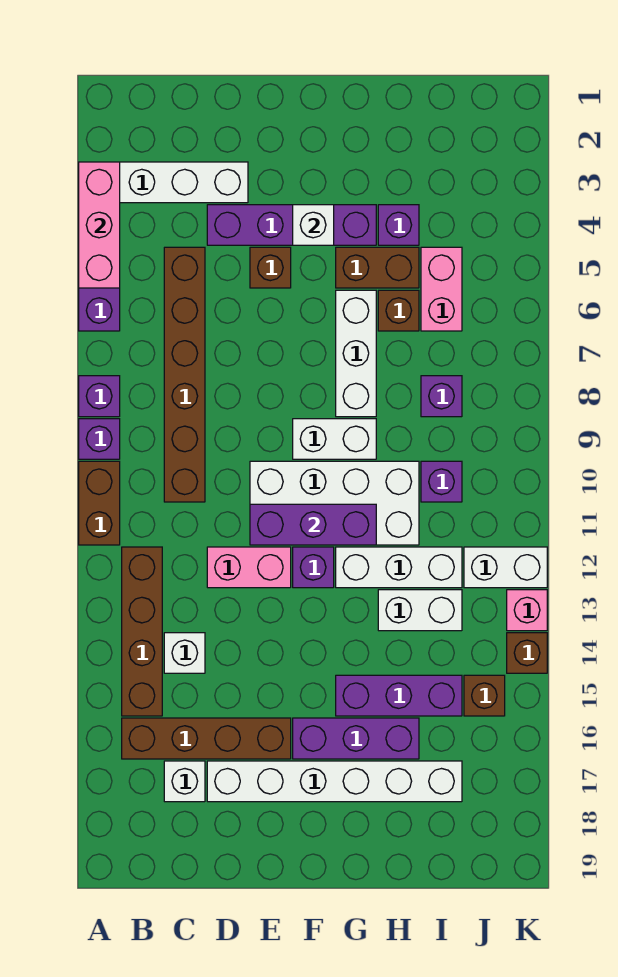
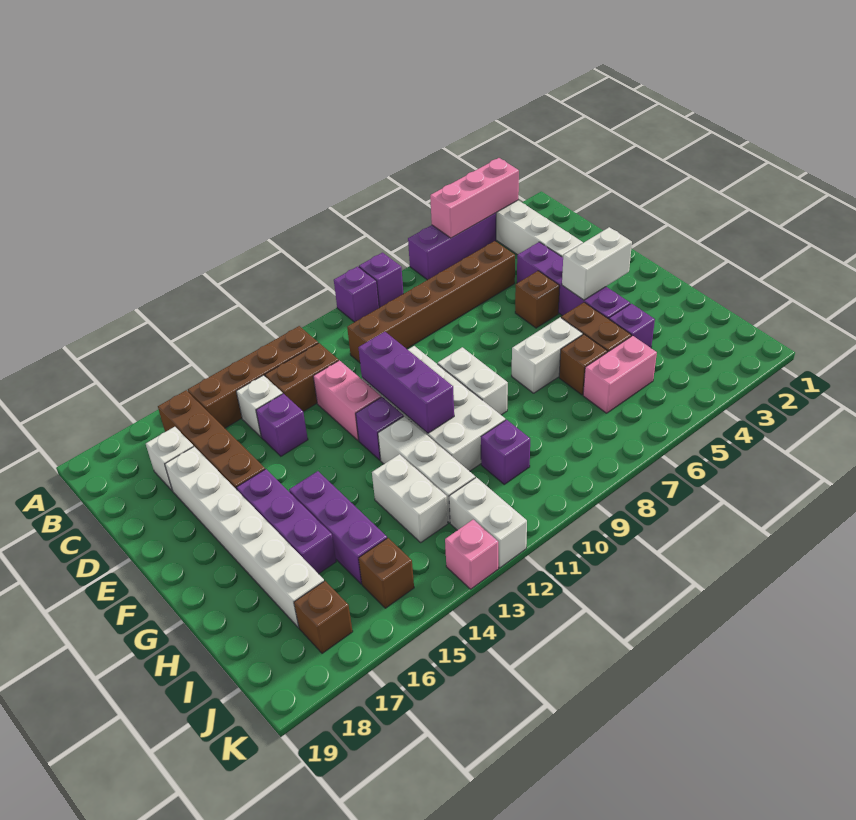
brown brick A10:A11 level 1 -> brown brick C12:C13 level 1
white brick F4 level 2 -> white brick F3:F4 level 2
white brick G6:G8 level 1 -> white brick G6:G7 level 1
purple brick I8 level 1 -> purple brick D14 level 1
brown brick K14 level 1 -> brown brick J17 level 1

